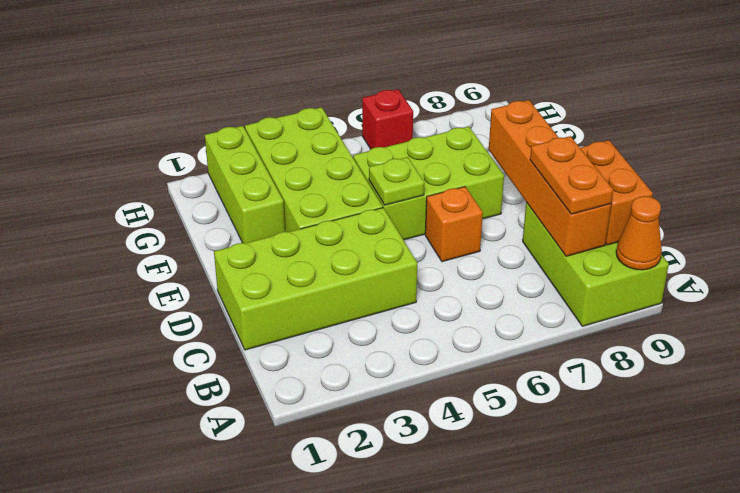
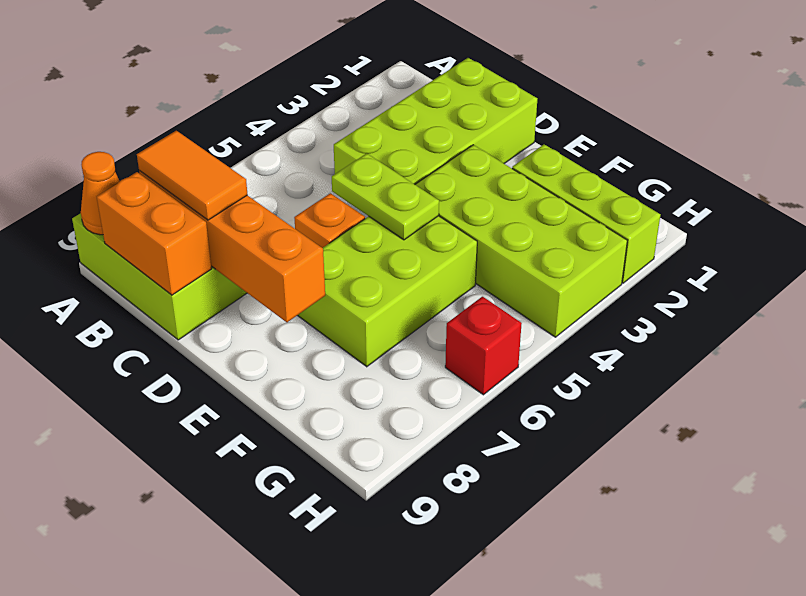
orange plate B8:C8 level 3 -> orange tile B8:C8 level 3
lime plate E5 level 2 -> lime plate D5:E5 level 2

